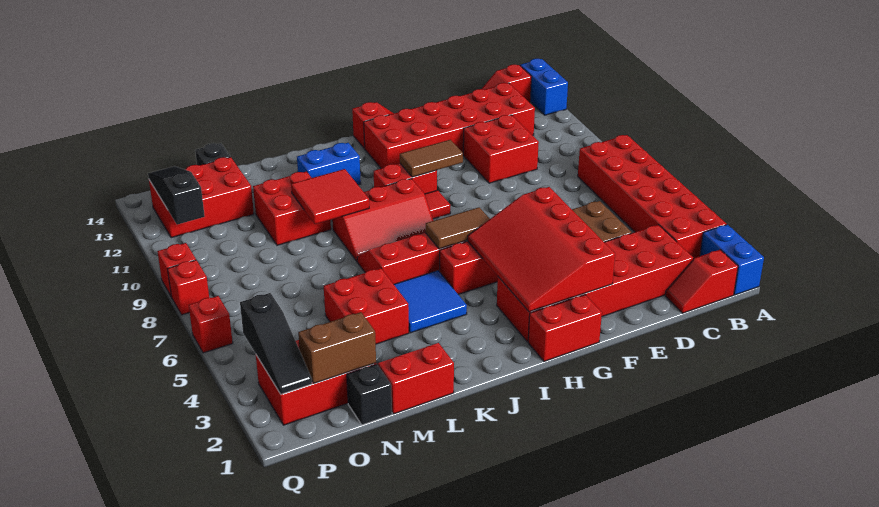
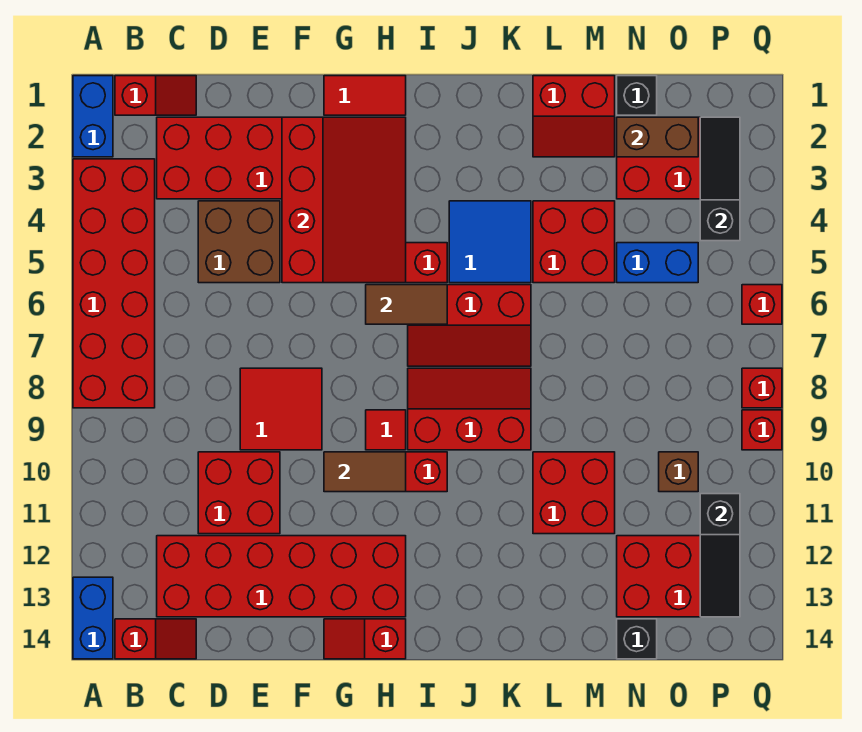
red brick G1:H1 level 1 -> red tile G1:H1 level 1
blue brick J12:K12 level 1 -> blue brick N5:O5 level 1
red tile K9:L10 level 2 -> red tile E8:F9 level 1
none -> brown brick O10 level 1

